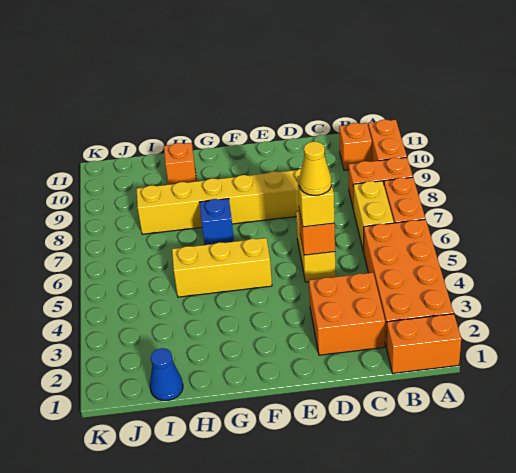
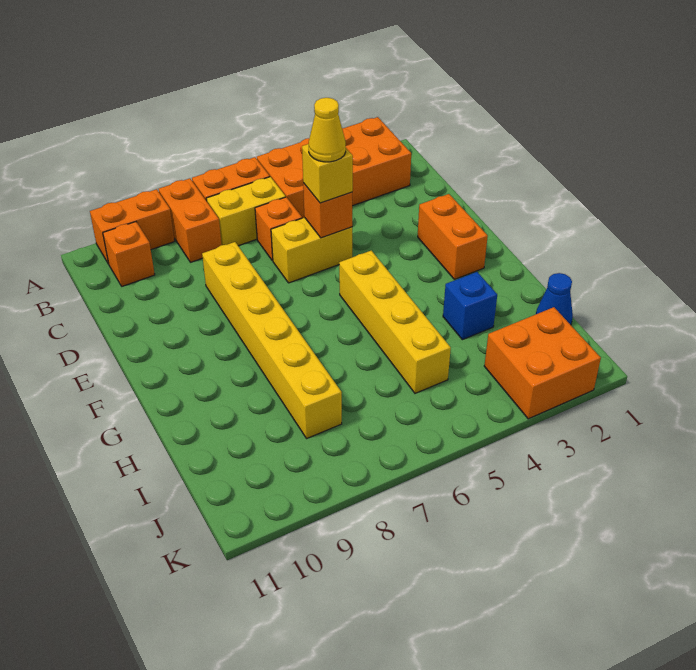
orange brick A1:B1 level 1 -> orange brick E2:F2 level 1
orange brick C2:D3 level 1 -> orange brick J2:K3 level 1
yellow brick F5:H5 level 1 -> yellow brick F5:I5 level 1
blue brick G7 level 1 -> blue brick H3 level 1
orange brick H10 level 1 -> orange brick C6 level 1

